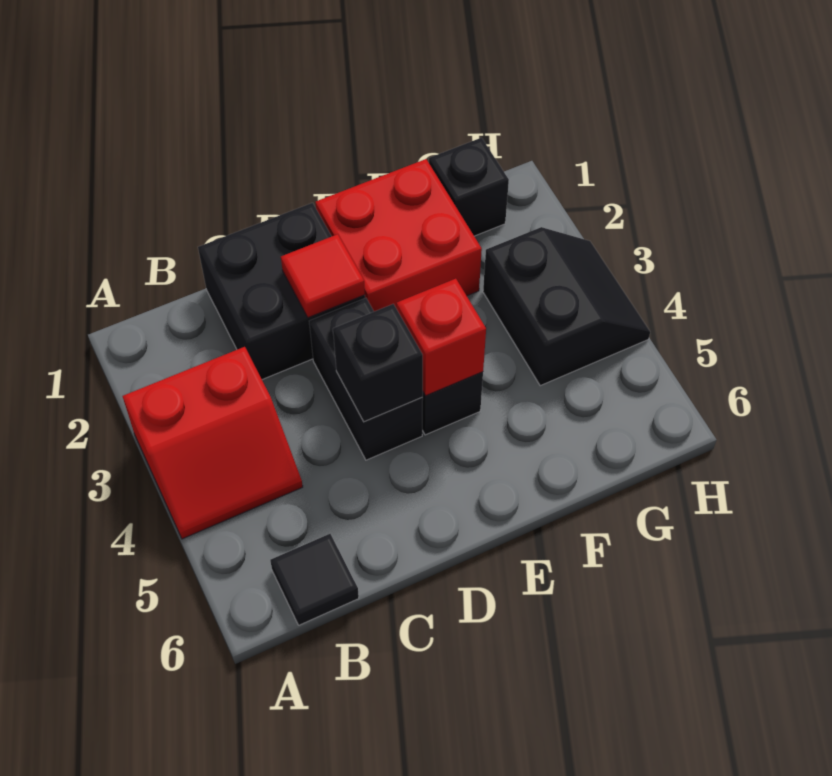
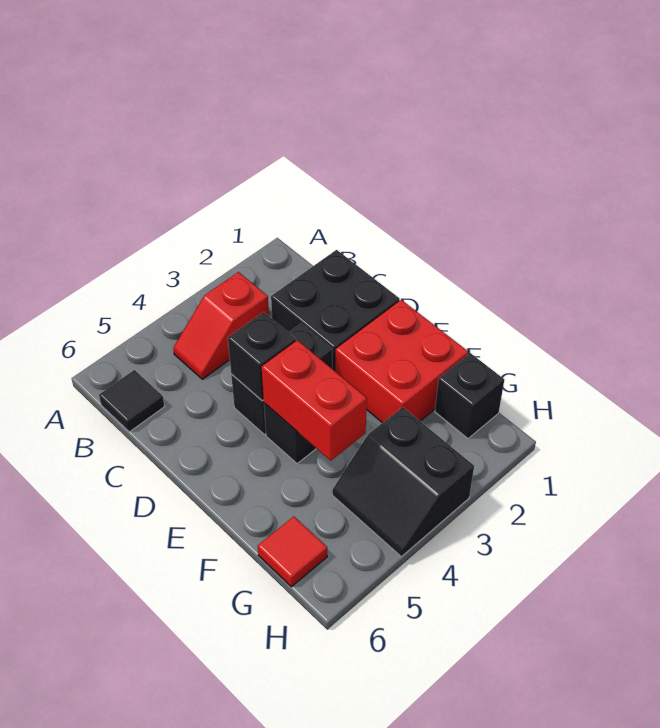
red slope A3:B4 level 1 top 3 -> red slope B3:B4 level 1 top 3
red tile D2 level 2 -> red tile G6 level 1
red brick E4 level 2 -> red brick E4:F4 level 2
black slope G3:H4 level 1 top G -> black slope G3:H4 level 1 top 3

